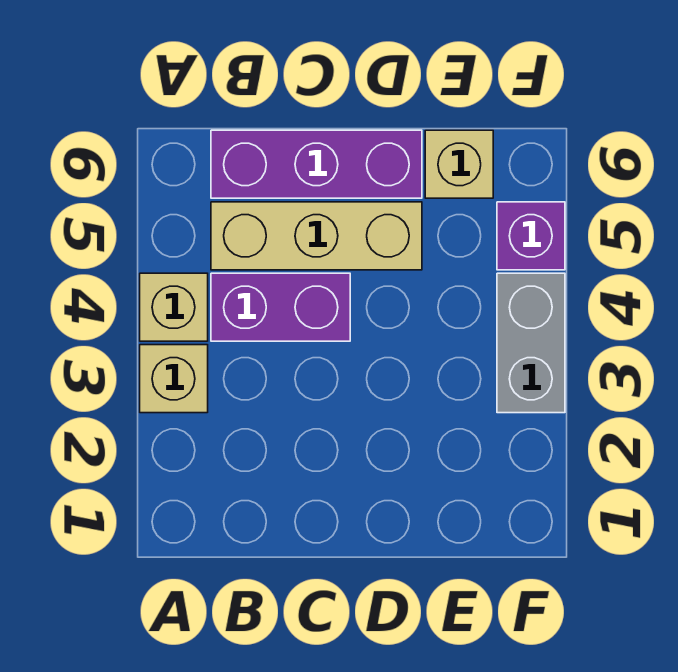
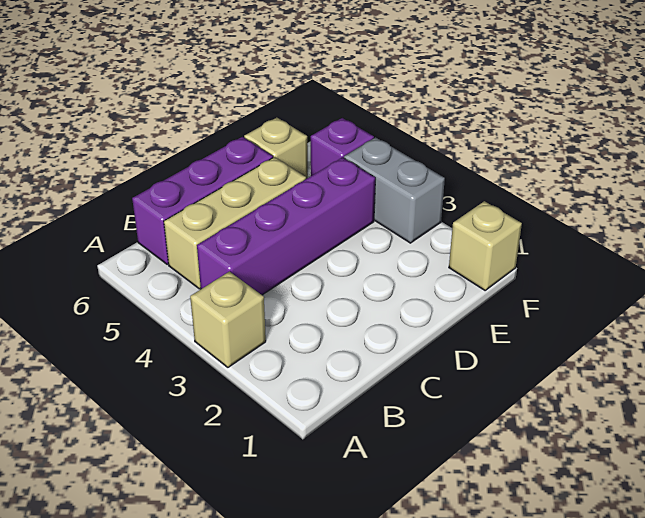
tan brick A4 level 1 -> tan brick F1 level 1
purple brick B4:C4 level 1 -> purple brick B4:E4 level 1

